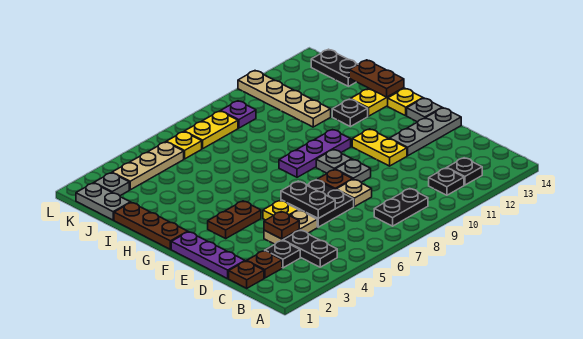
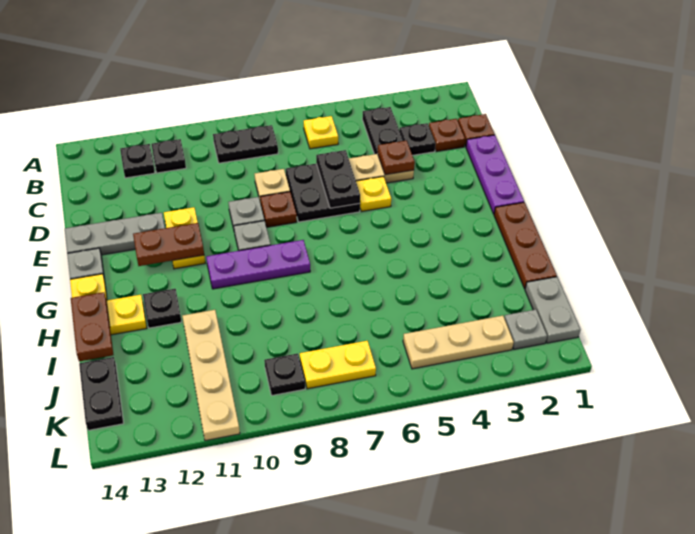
brown plate F3:F4 level 1 -> brown plate F11:F12 level 2
yellow plate K6 level 1 -> yellow plate B6 level 1
purple plate K9 level 1 -> black plate K9 level 1

